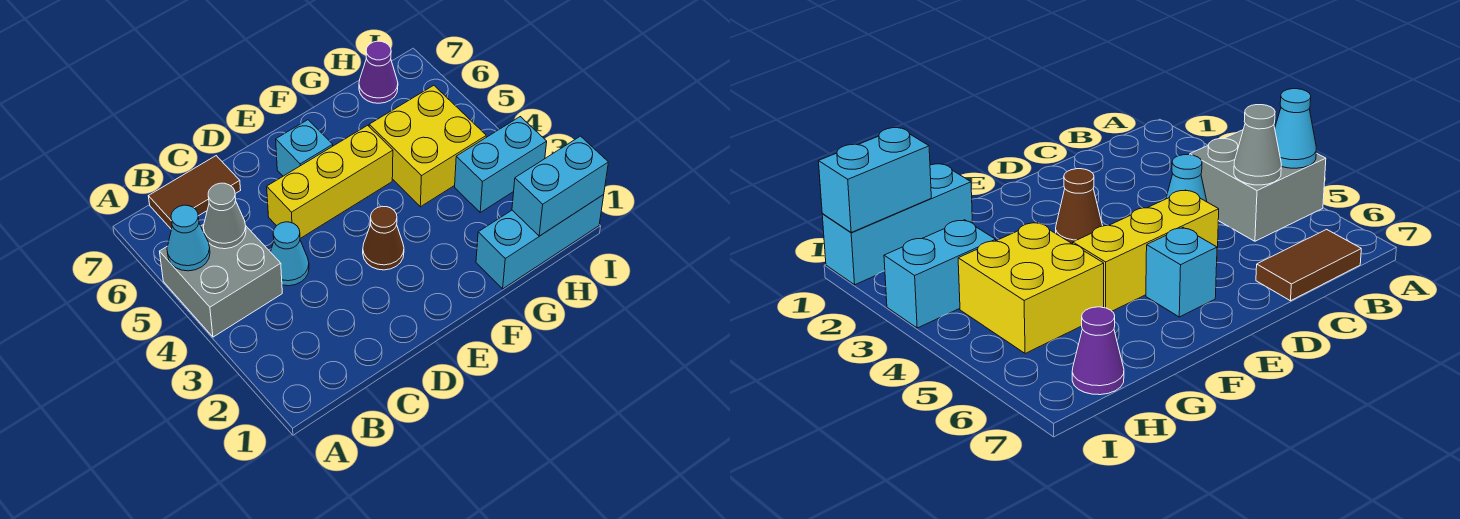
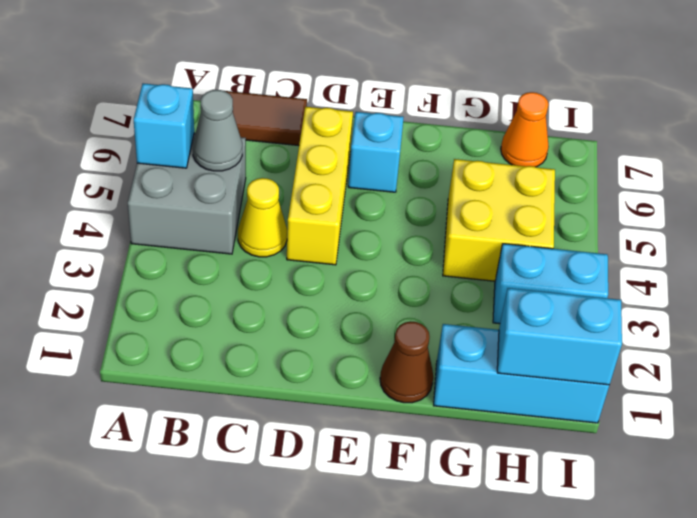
cyan cone A5 level 2 -> cyan brick A5 level 2
cyan cone C4 level 1 -> yellow cone C4 level 1
yellow brick D5:F5 level 1 -> yellow brick D4:D6 level 1
brown cone E3 level 1 -> brown cone F1 level 1
purple cone H7 level 1 -> orange cone H7 level 1

